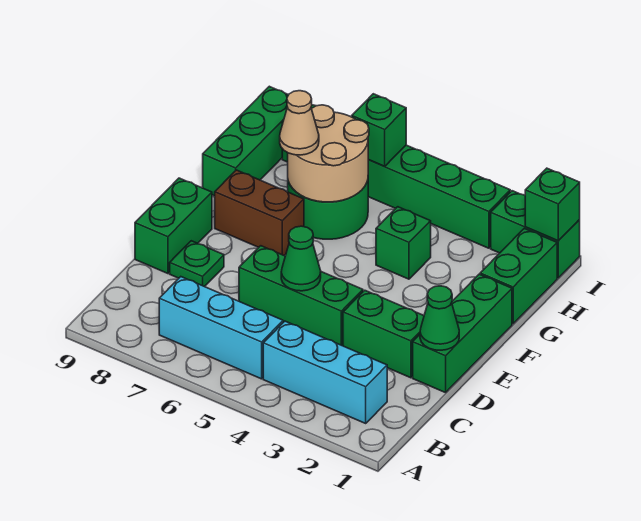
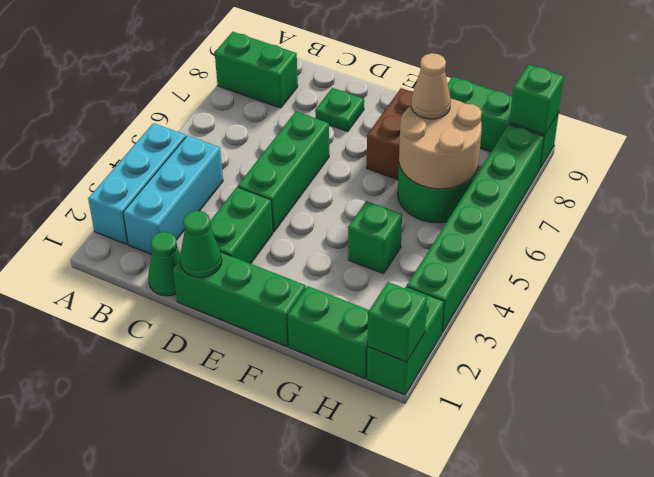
cyan brick B5:B7 level 1 -> cyan brick A2:A4 level 1
green cone D5 level 2 -> green cone C1 level 1
green brick D9:E9 level 1 -> green brick A8:B8 level 1
green brick I6 level 2 -> green brick I9 level 2

